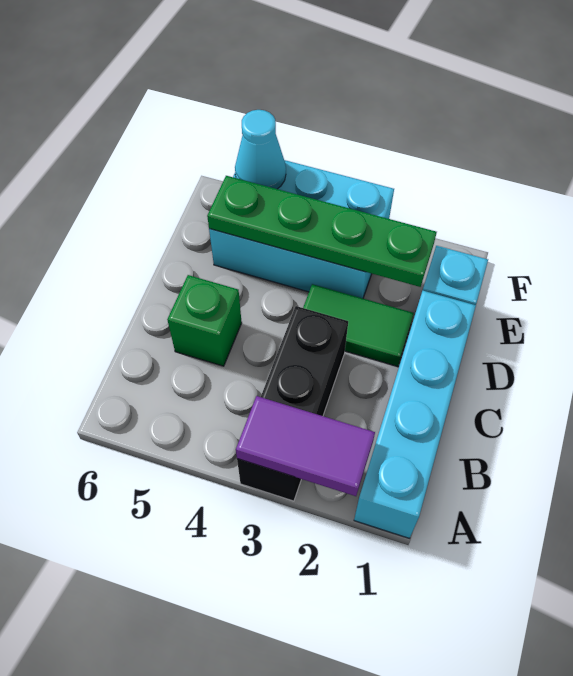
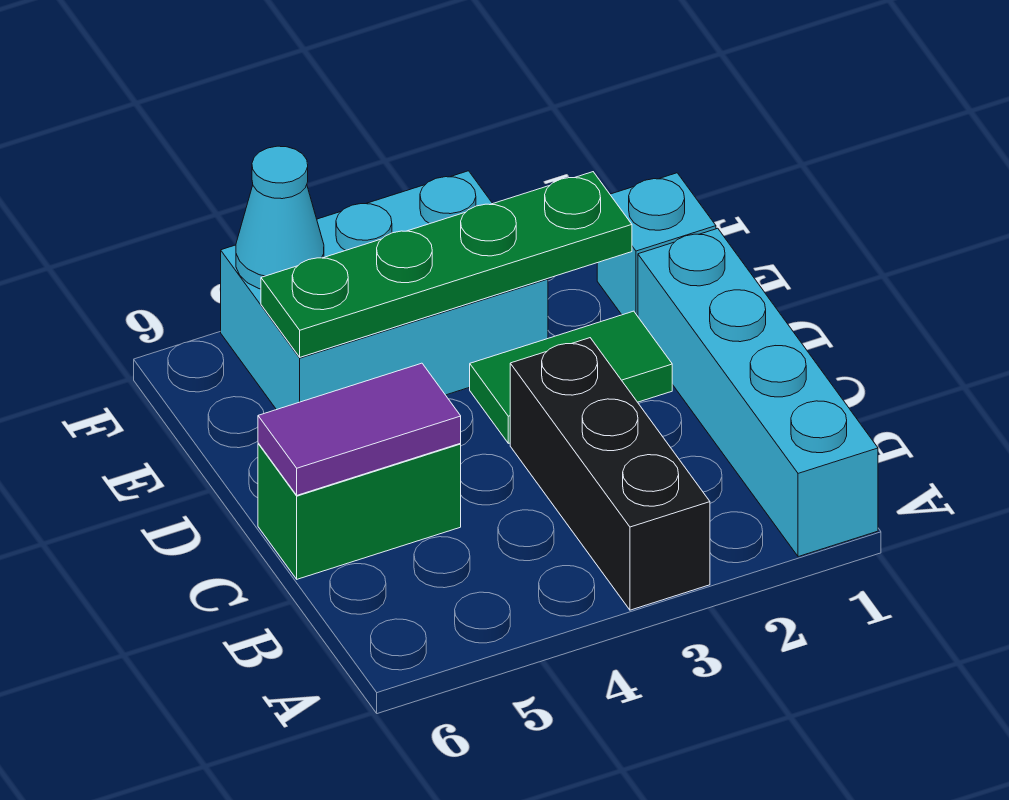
purple tile A2:A3 level 2 -> purple tile C5:C6 level 2
green brick C5 level 1 -> green brick C5:C6 level 1

